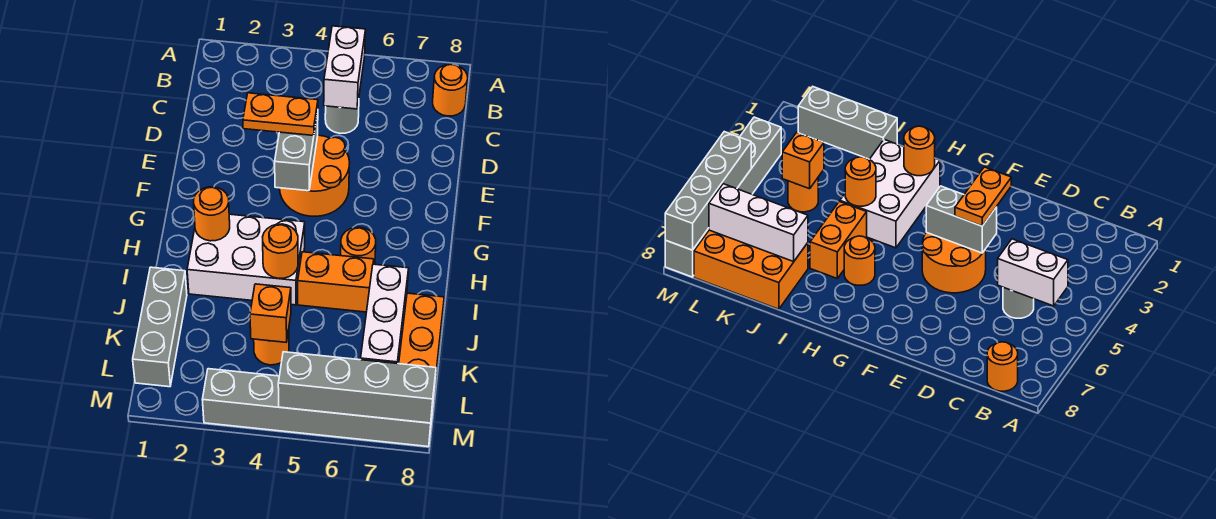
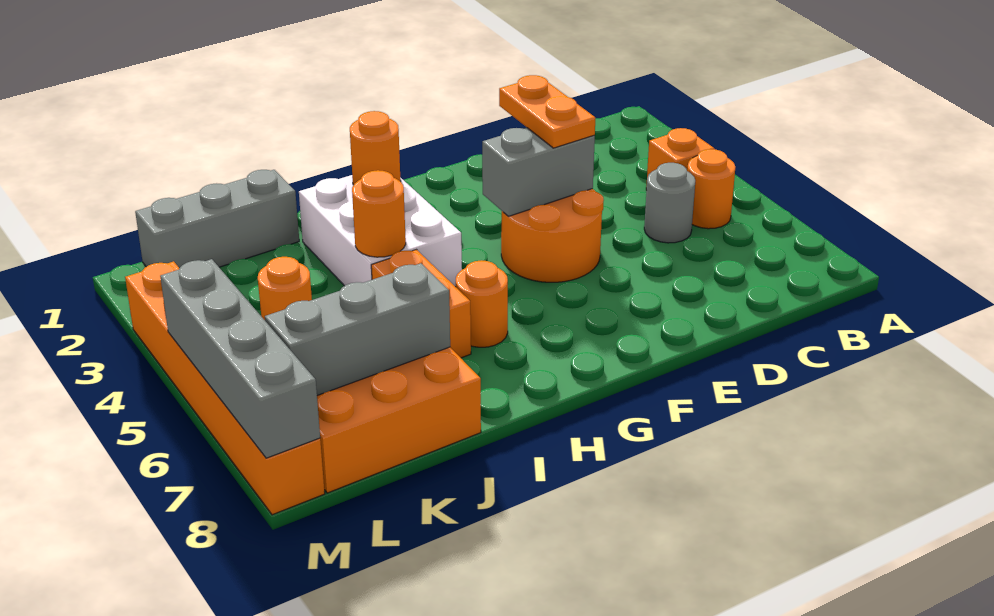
white brick B5:C5 level 2 -> none
orange round brick B8 level 1 -> orange round brick B5 level 1
white brick J7:L7 level 2 -> grey brick J7:L7 level 2
orange brick K4 level 2 -> orange brick B4 level 1
grey brick M3:M8 level 1 -> orange brick M3:M8 level 1

